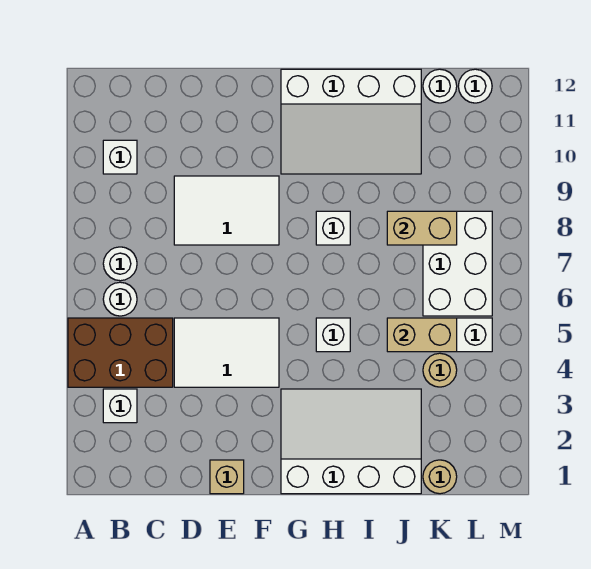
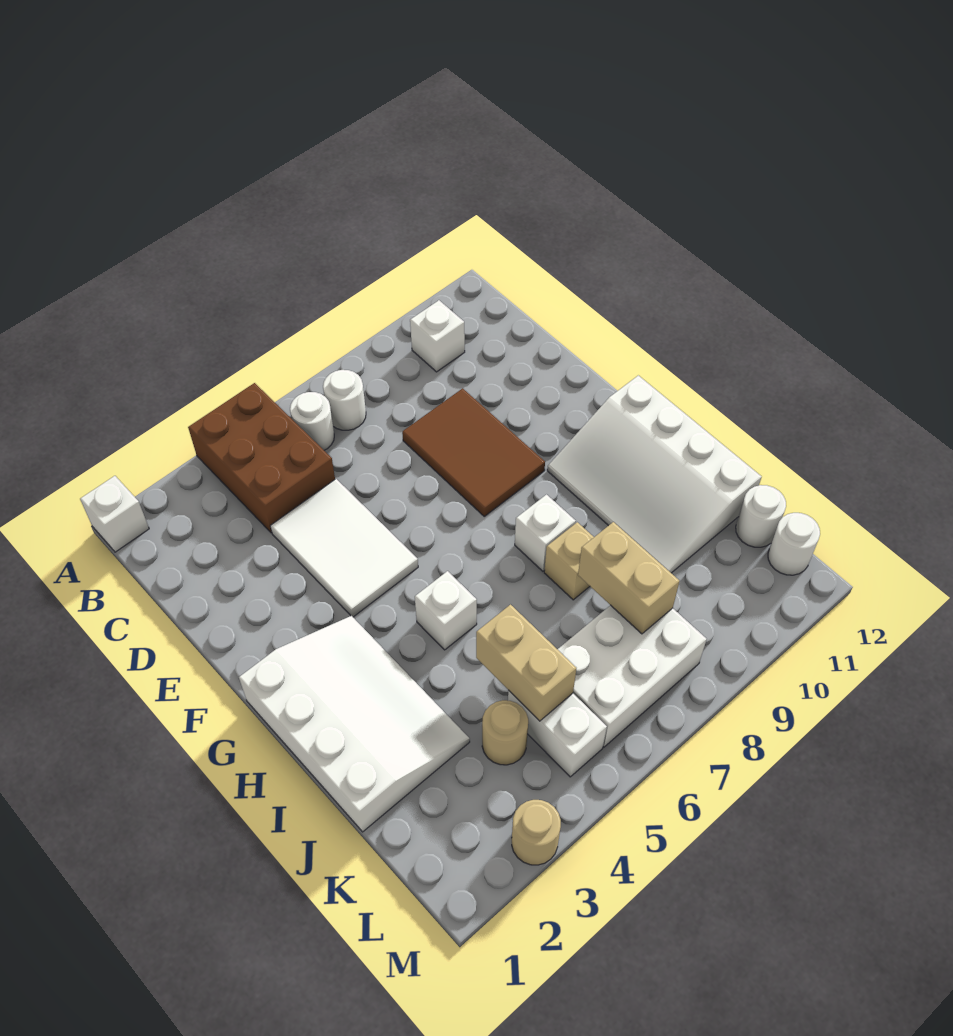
white brick B3 level 1 -> white brick A1 level 1
white tile D8:F9 level 1 -> brown tile D8:F9 level 1
tan brick E1 level 1 -> tan brick I8 level 1
tan round brick K1 level 1 -> tan round brick M3 level 1

